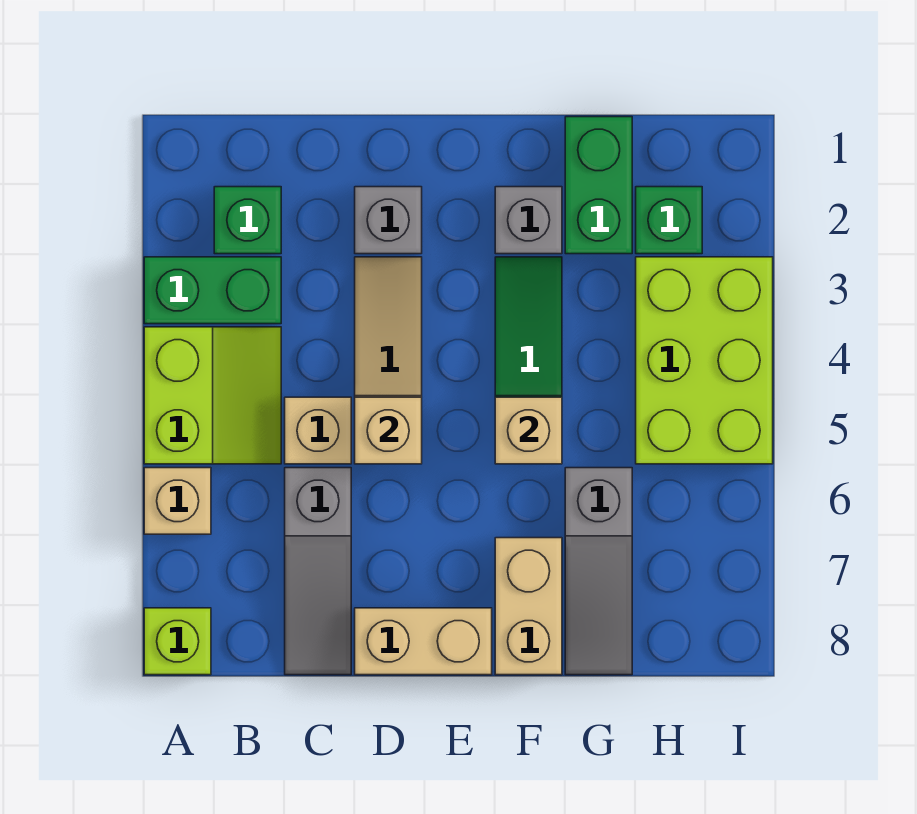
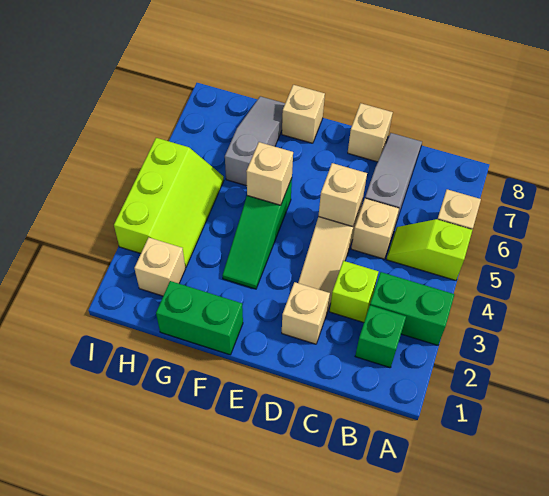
lime slope A4:B5 level 1 top A -> lime slope A5:B5 level 1 top A
lime brick A8 level 1 -> lime brick C3 level 1
grey brick D2 level 1 -> tan brick D2 level 1
tan brick D8:E8 level 1 -> tan brick D8 level 1
grey brick F2 level 1 -> none
tan brick F7:F8 level 1 -> tan brick F8 level 1
green brick G1:G2 level 1 -> green brick F1:G1 level 1
green brick H2 level 1 -> tan brick H2 level 1
lime brick H3:I5 level 1 -> lime slope H3:I5 level 1 top I

